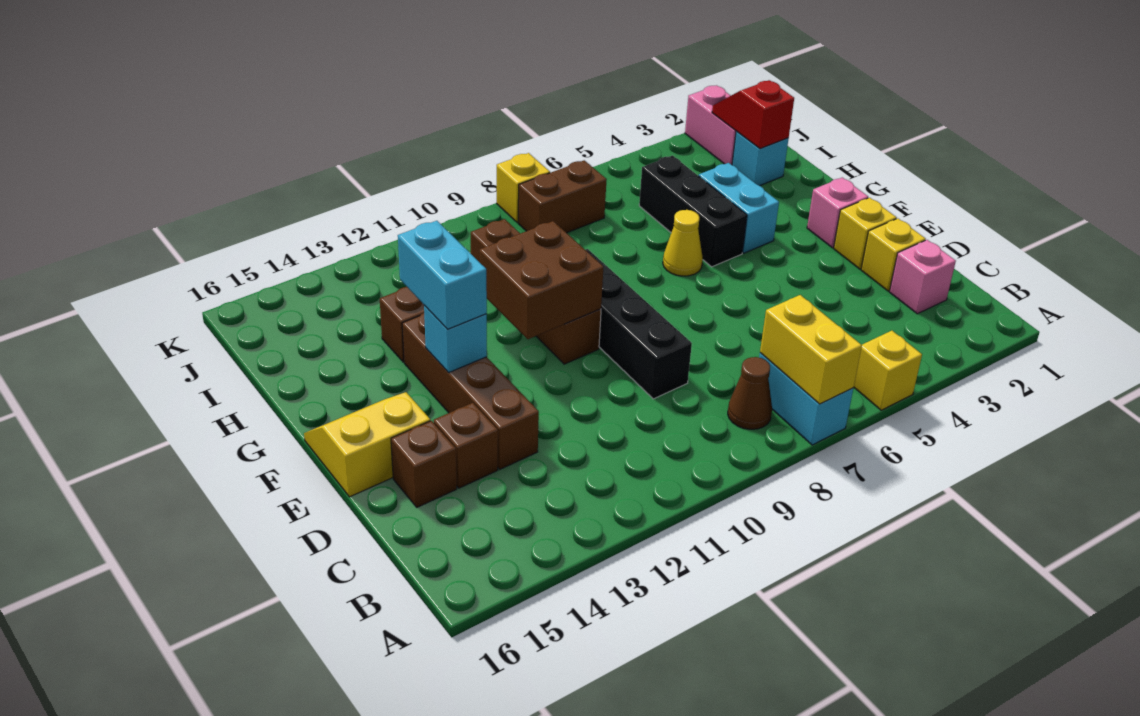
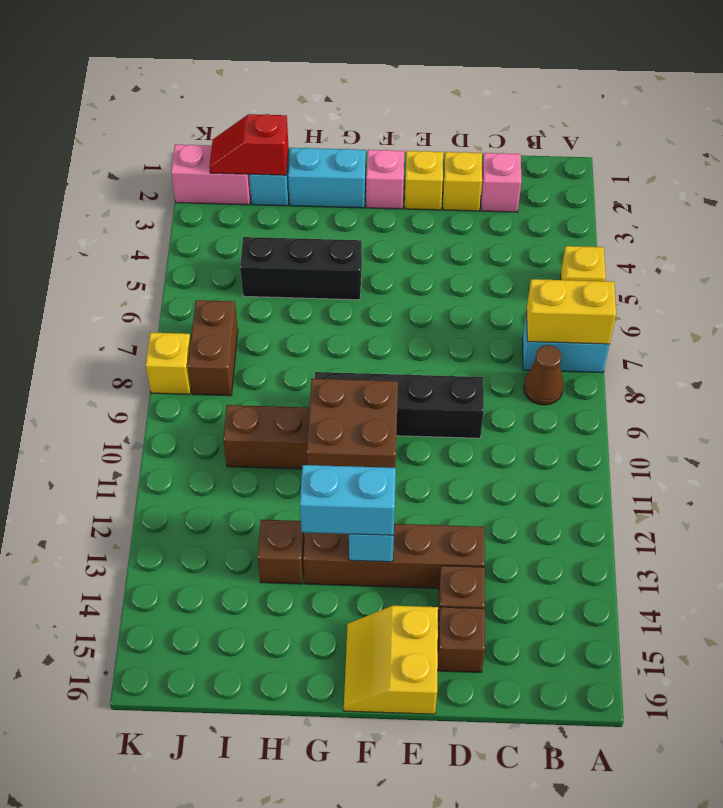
cyan brick G4:H4 level 1 -> cyan brick G2:H2 level 1
yellow cone G6 level 1 -> none

